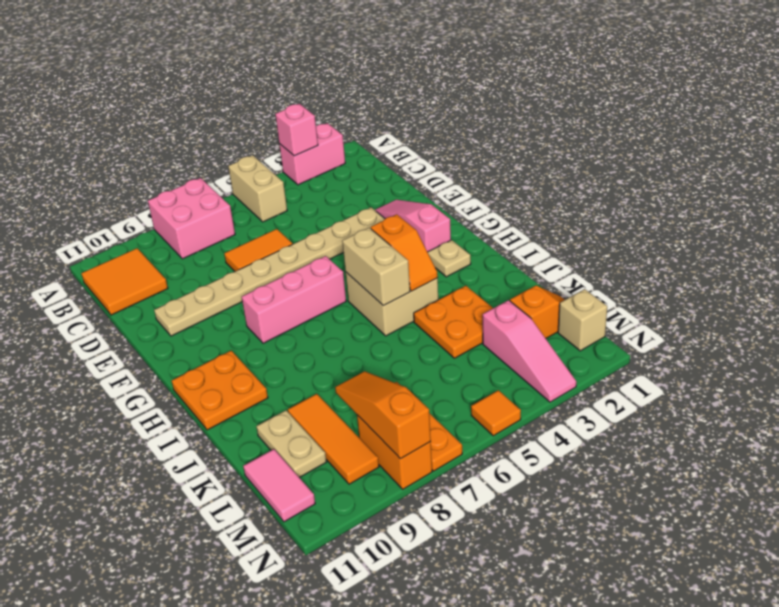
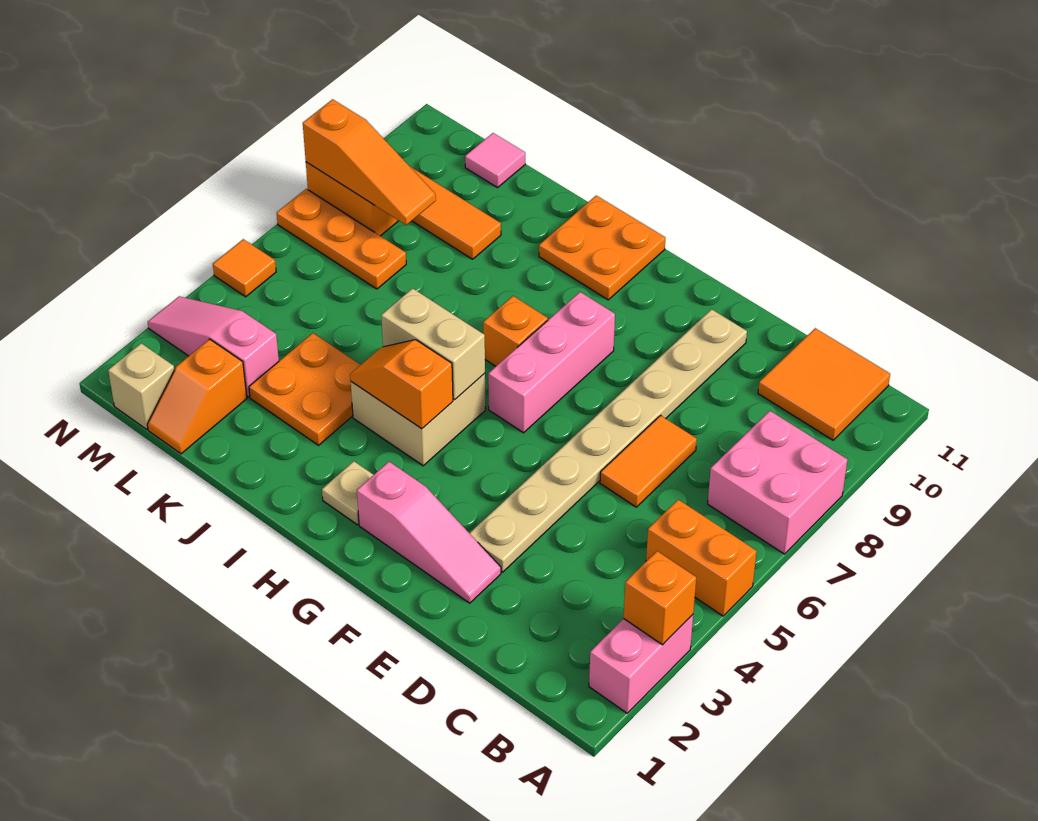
pink brick A3 level 2 -> orange brick A3 level 2
tan brick A5:B5 level 1 -> orange brick A5:B5 level 1
none -> orange brick H7 level 1
tan plate K10:L10 level 1 -> none
pink tile L11:M11 level 1 -> pink tile L11 level 1

